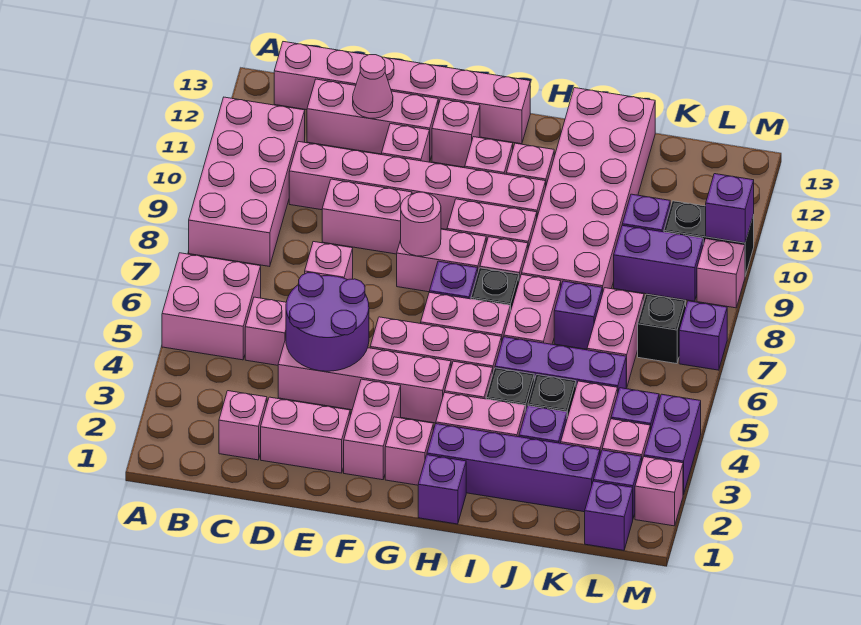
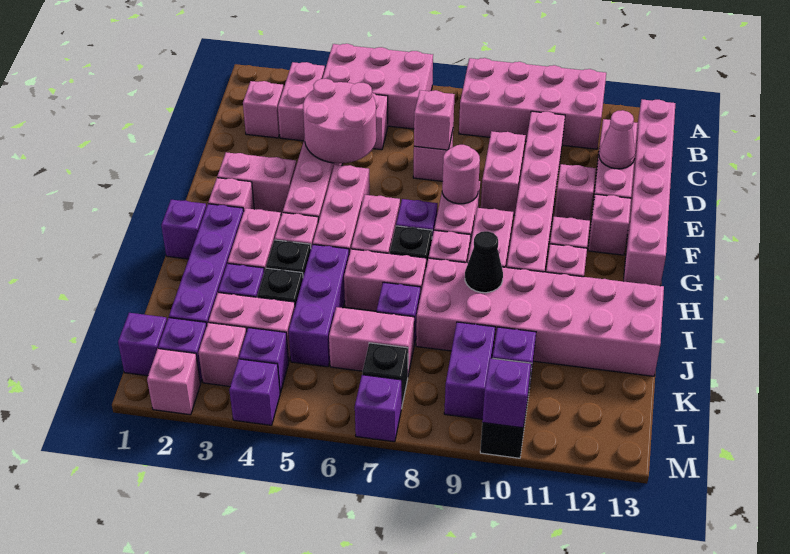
pink brick A5:B6 level 1 -> pink brick A4:B6 level 1
pink brick D2:E2 level 1 -> pink brick B3:C3 level 1
purple round brick D4:E5 level 2 -> pink round brick D4:E5 level 2
none -> black cone I9 level 2
purple brick M3:M4 level 1 -> purple brick M4 level 1
pink brick M9 level 1 -> pink brick D7 level 2

